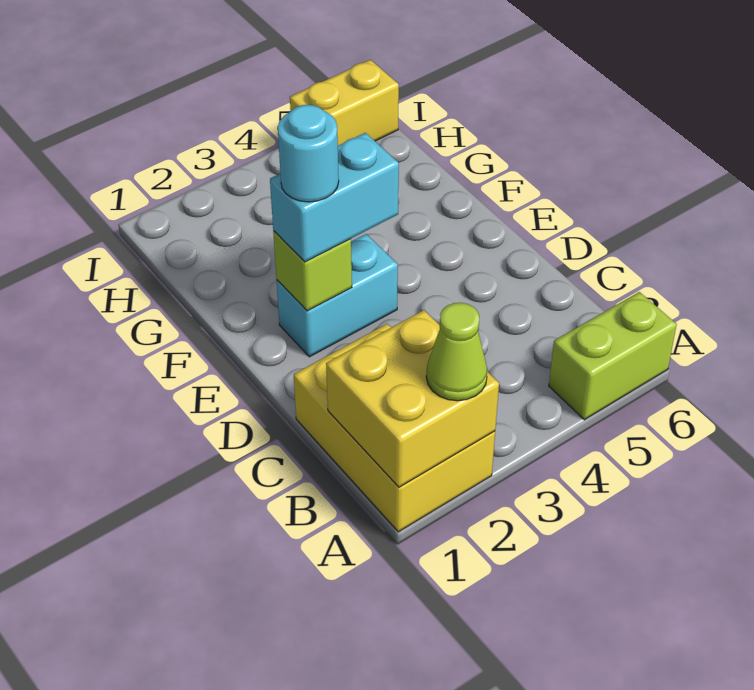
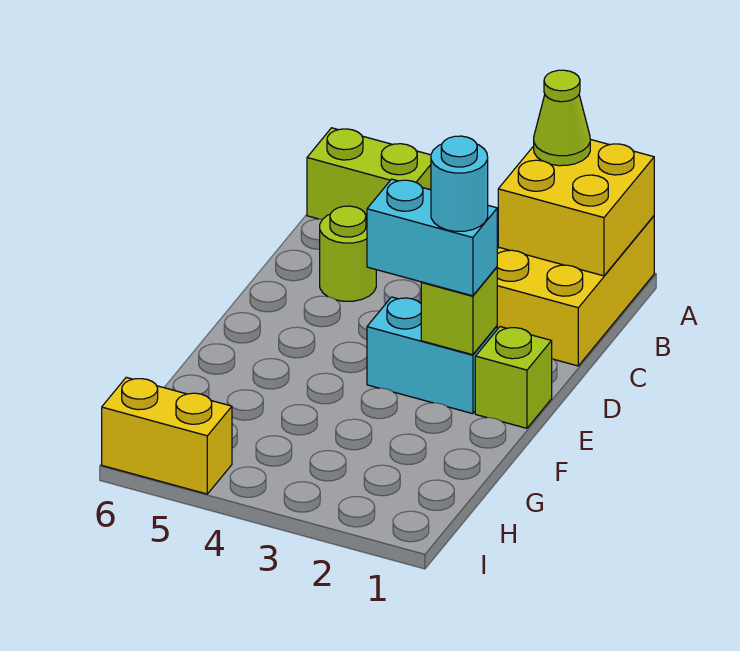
none -> lime round brick C5 level 1
none -> lime brick E1 level 1

